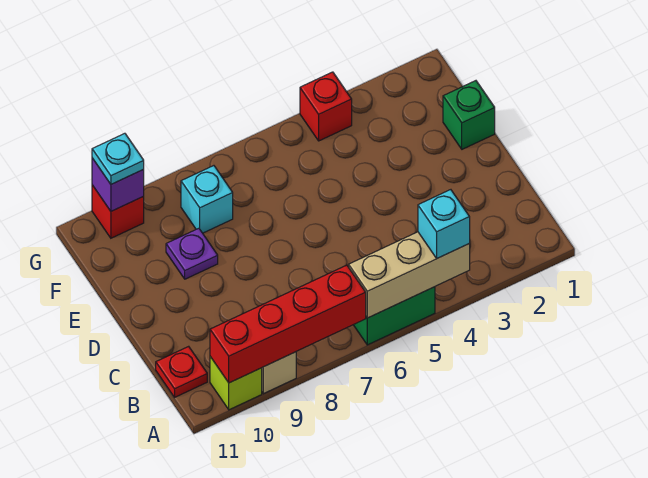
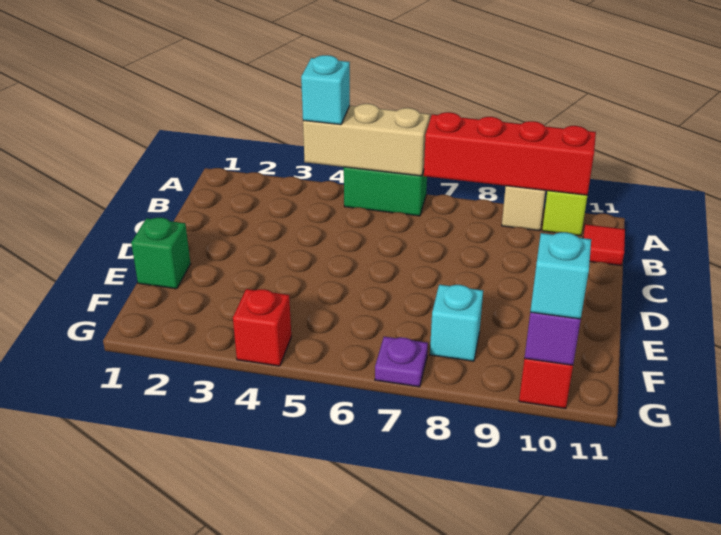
red plate B11 level 1 -> red tile B11 level 1
purple plate E9 level 1 -> purple plate G7 level 1
cyan plate G10 level 3 -> cyan brick G10 level 3

